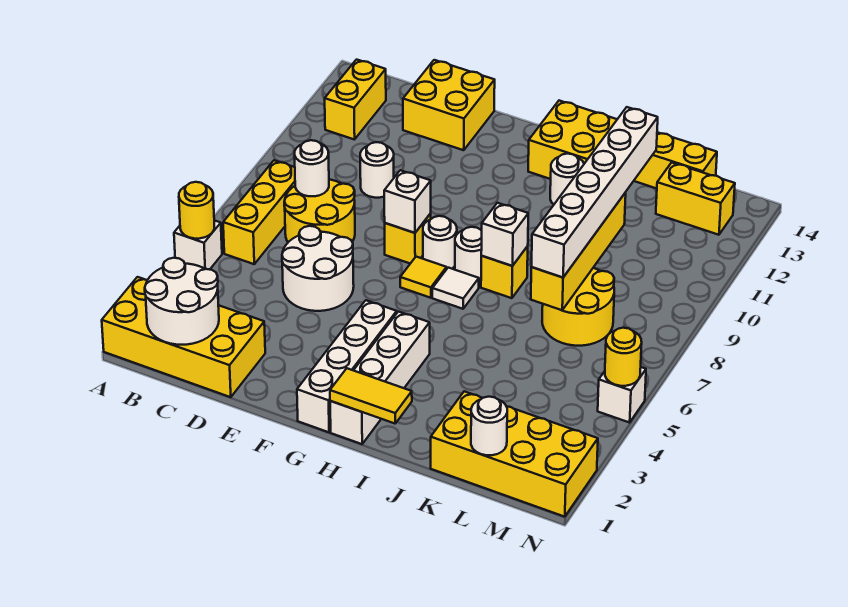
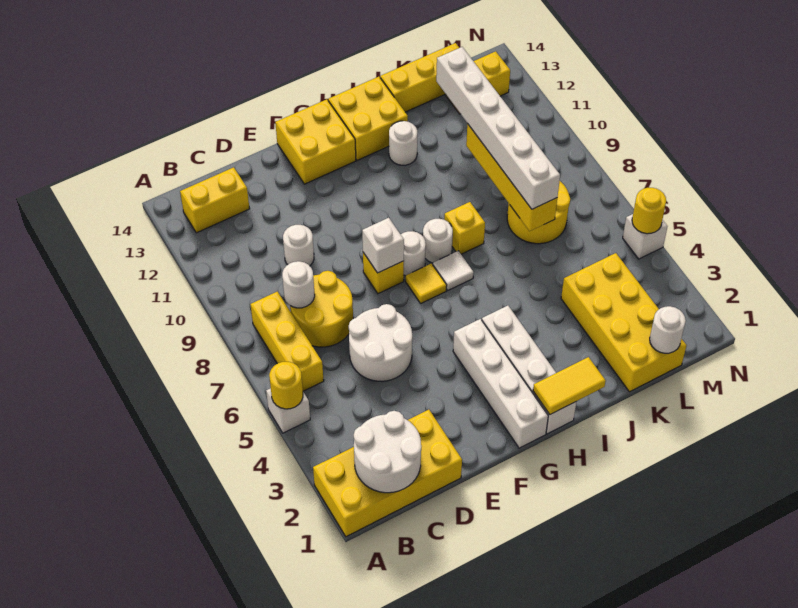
yellow brick B12:B13 level 1 -> yellow brick B13:C13 level 1
yellow brick D13:E14 level 1 -> yellow brick F13:G14 level 1
white brick I8 level 2 -> none
yellow brick K1:N2 level 1 -> yellow brick K1:L4 level 1

